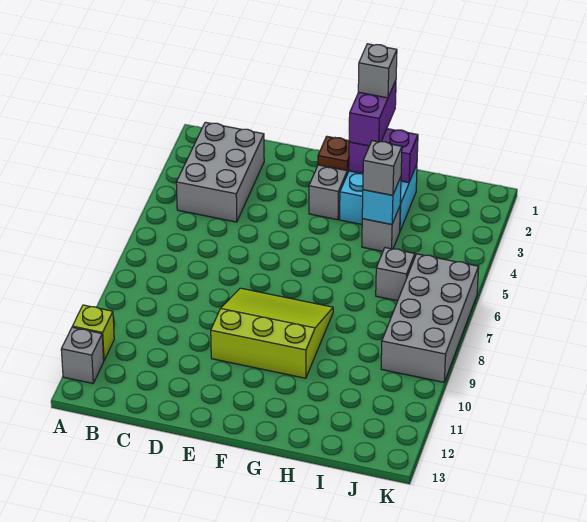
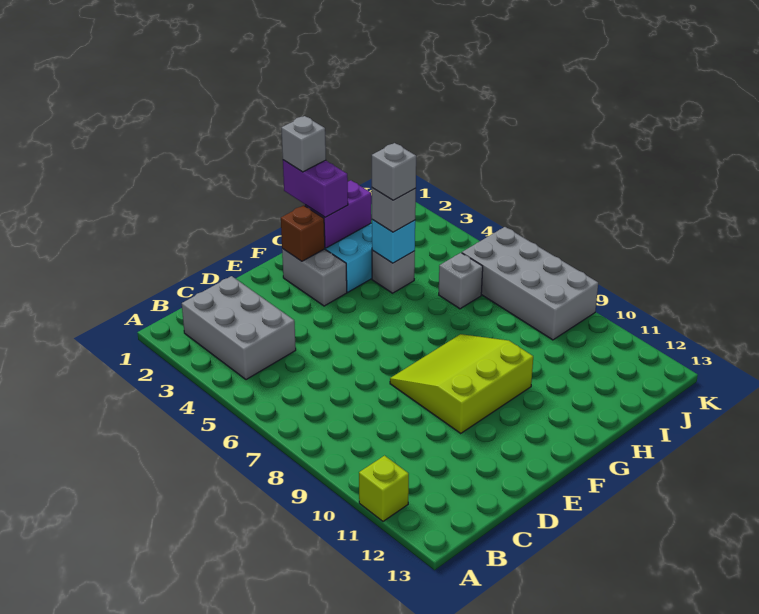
grey brick A12 level 1 -> grey brick H4 level 4
brown plate F2 level 2 -> brown brick F2 level 2

